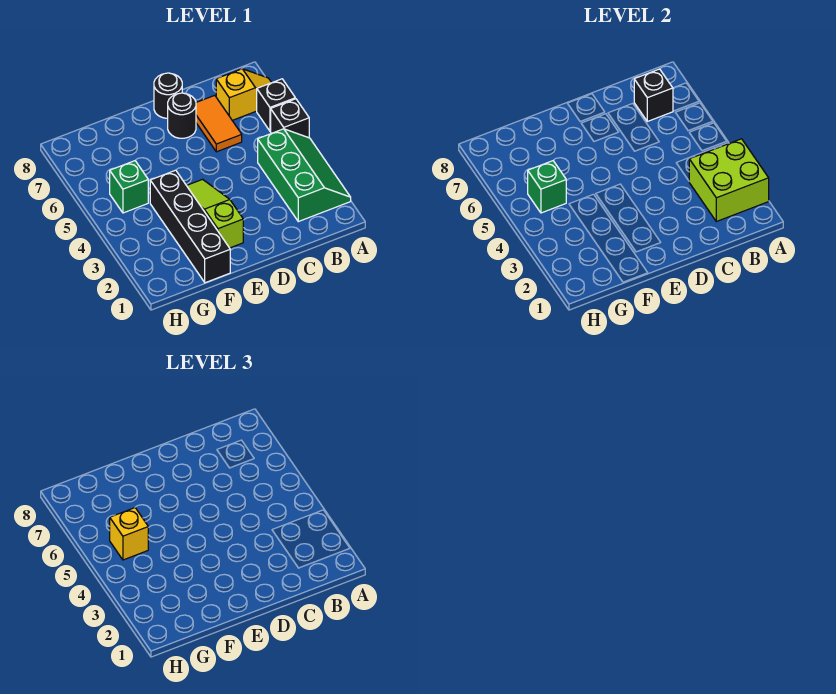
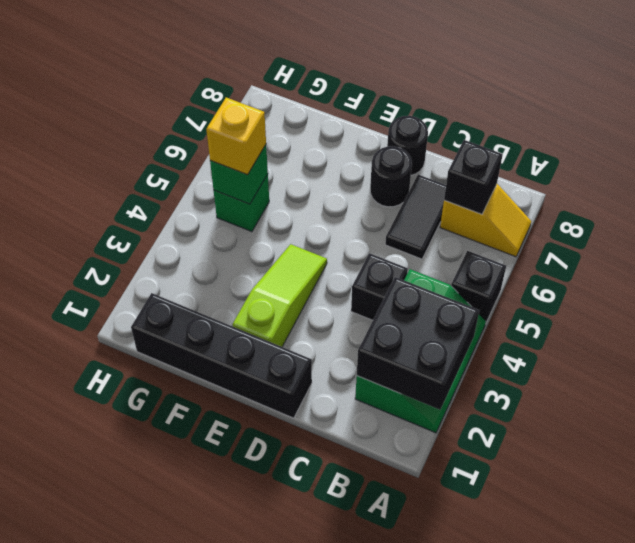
lime brick A2:B3 level 2 -> black brick A2:B3 level 2
black brick A6 level 1 -> black brick C4 level 1
orange tile C6:C7 level 1 -> black tile C6:C7 level 1
black brick F1:F4 level 1 -> black brick D1:G1 level 1

